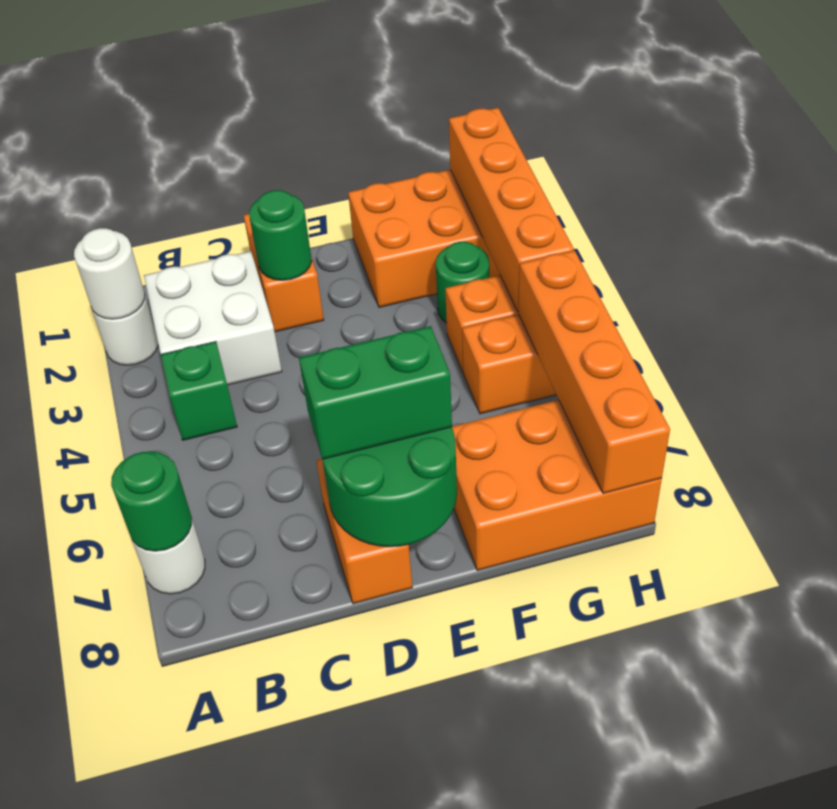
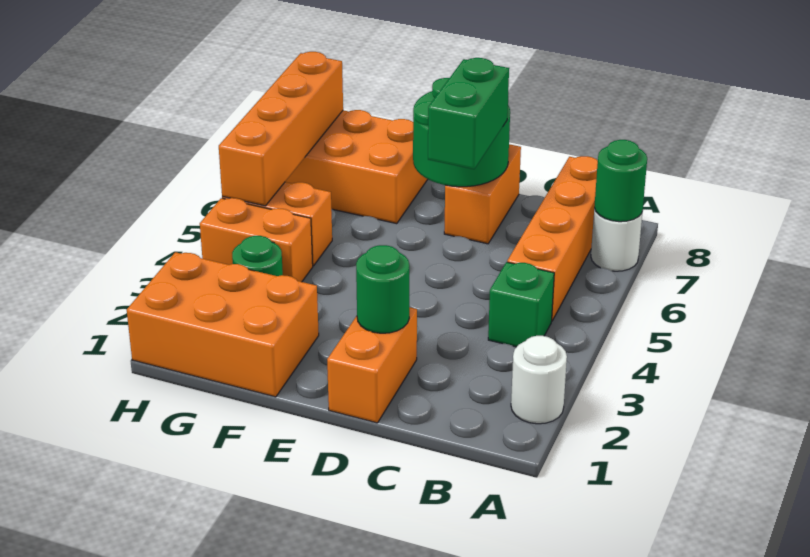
white round brick A2 level 2 -> none
white brick B2:C3 level 1 -> none
green brick D7:E7 level 3 -> green brick D6:D7 level 3
orange brick H1:H4 level 2 -> orange brick B5:B8 level 1

